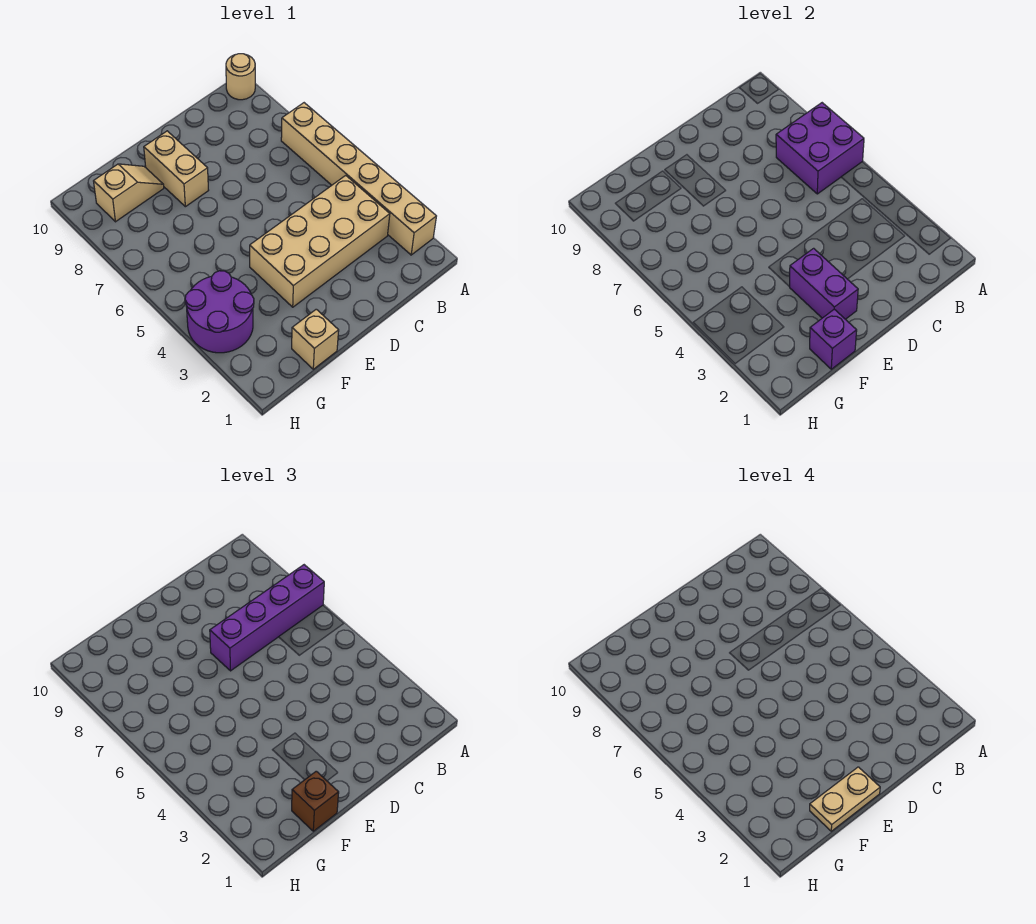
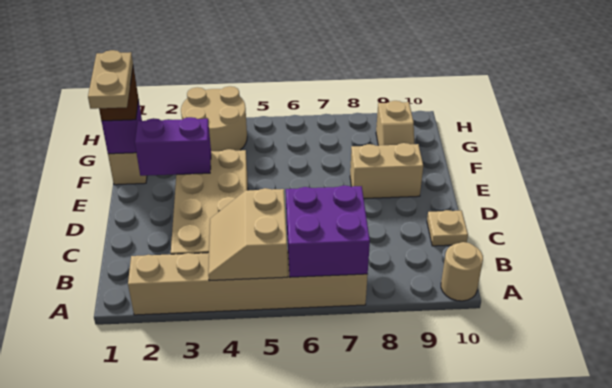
none -> tan slope A4:B5 level 2 top 5
purple brick A7:D7 level 3 -> none
none -> tan plate C10 level 1
purple round brick G3:H4 level 1 -> tan round brick G3:H4 level 1

